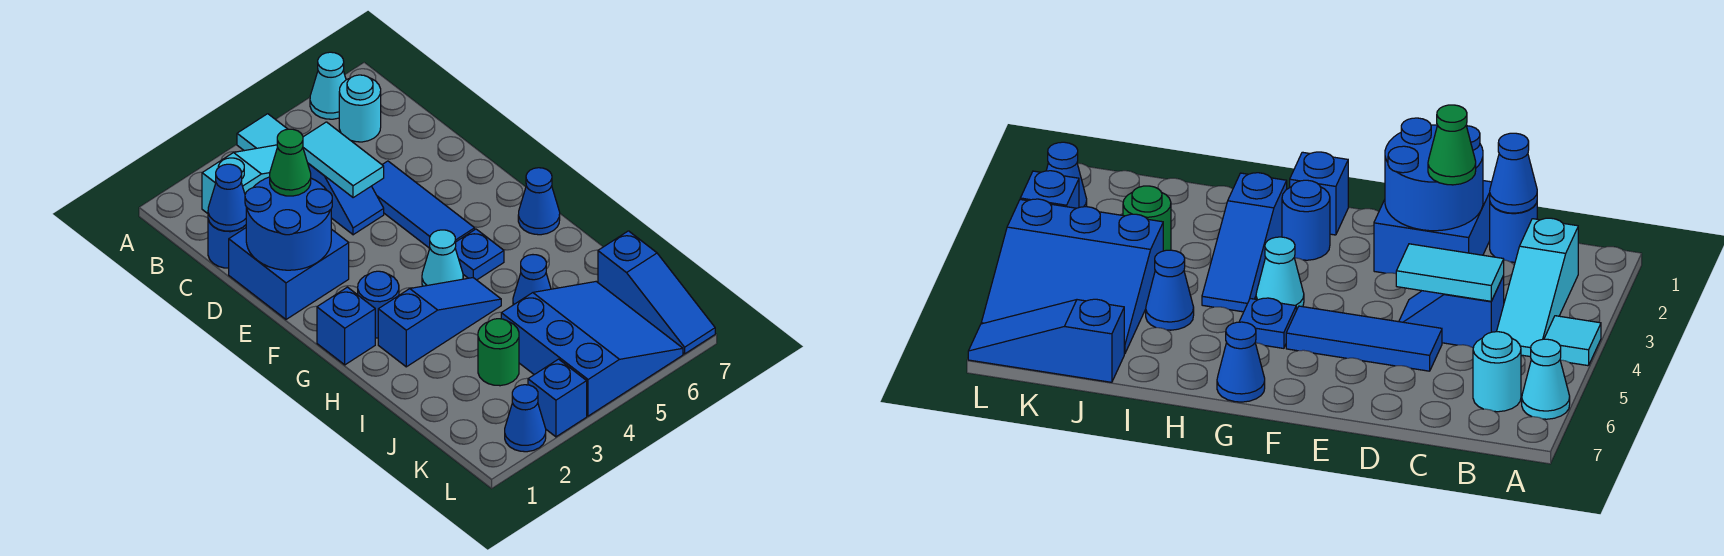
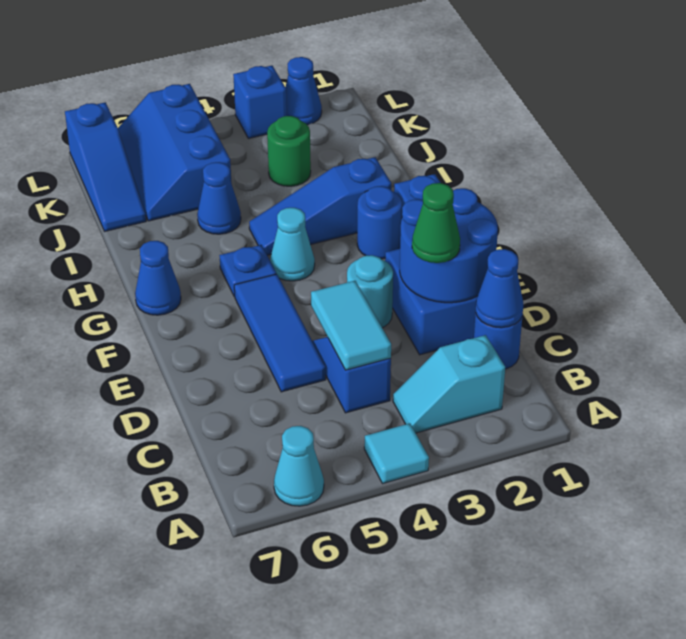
cyan slope B2:B4 level 1 top 2 -> cyan slope B2:B3 level 1 top 2
cyan round brick B6 level 1 -> cyan round brick E3 level 1
blue slope J4:L6 level 1 top 4 -> blue slope J5:L6 level 1 top 5
blue slope J7:L7 level 1 top J -> blue slope J7:L7 level 1 top L

